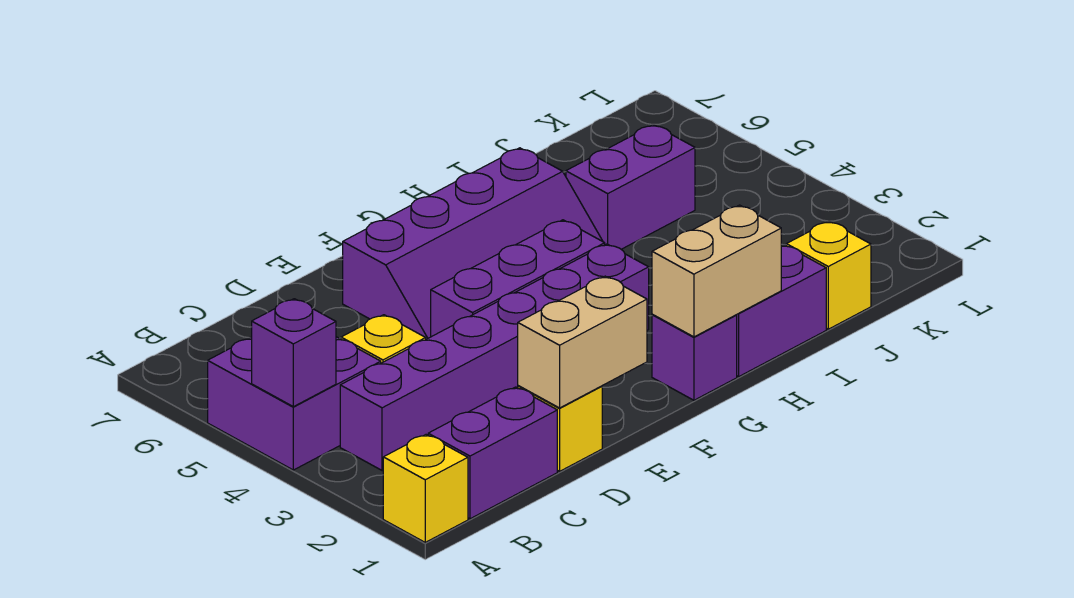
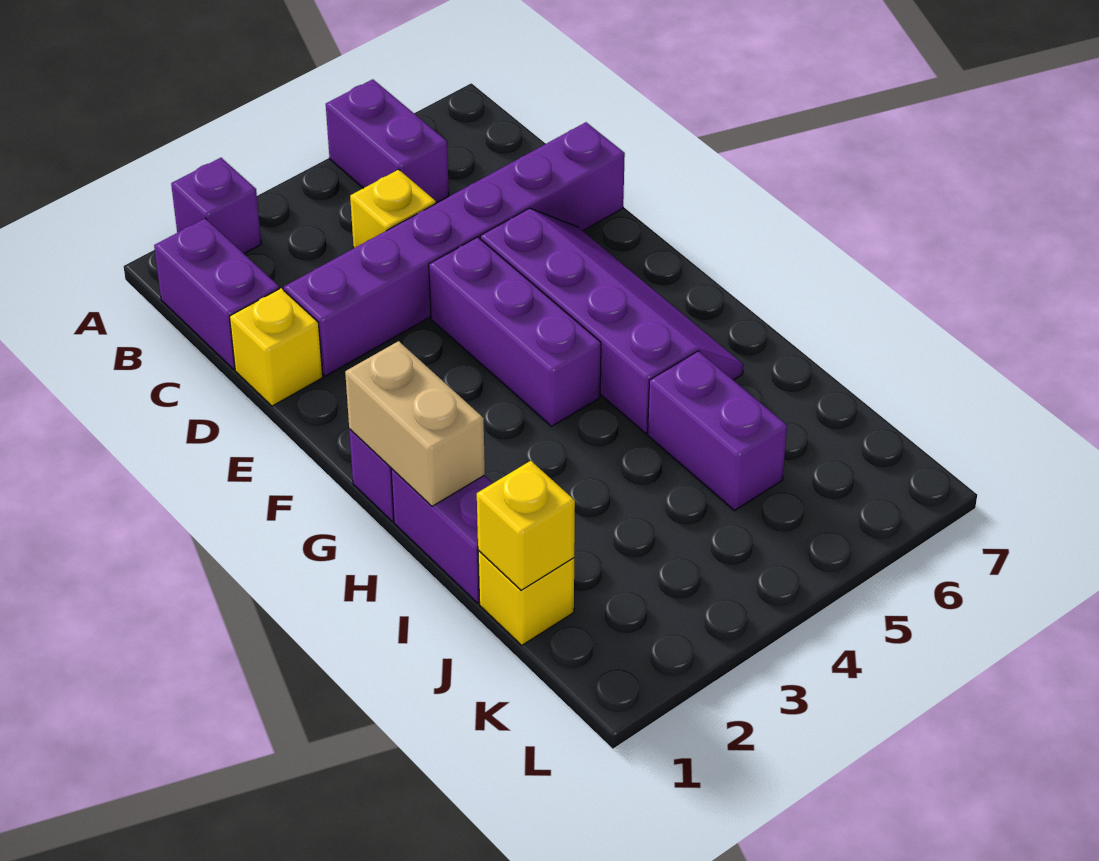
yellow brick A1 level 1 -> yellow brick J1 level 2
purple brick A4:B5 level 1 -> purple brick A5:B5 level 1
purple brick A4 level 2 -> purple brick A2 level 1
purple brick B3:G3 level 1 -> purple brick D2:D7 level 1
tan brick D1:E1 level 2 -> none
purple slope E5:H6 level 1 top 6 -> purple slope E5:H6 level 1 top 5

